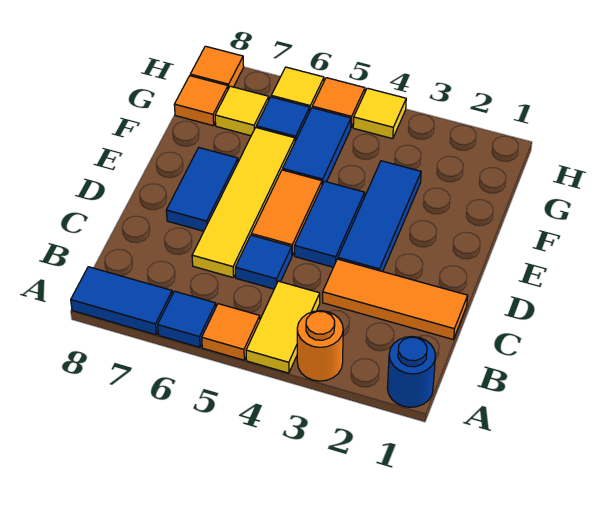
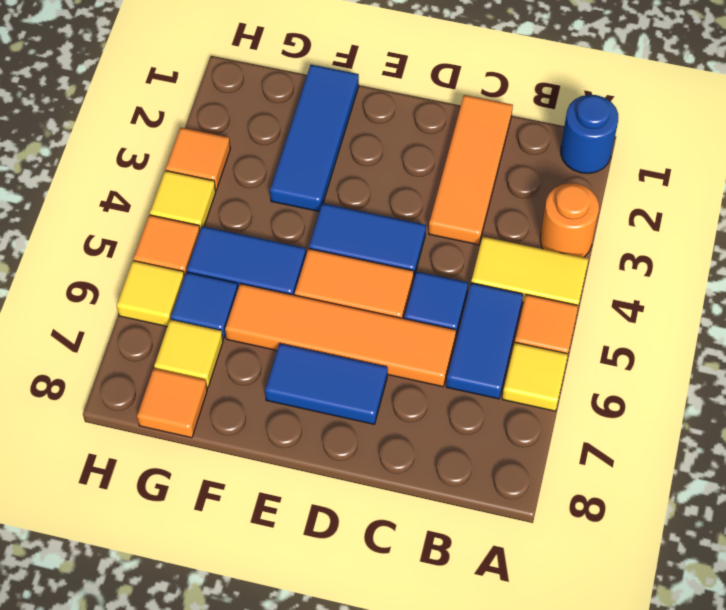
blue tile A6 level 1 -> yellow tile A6 level 1
blue tile A7:A8 level 1 -> blue tile B5:B6 level 1
yellow tile C6:F6 level 1 -> orange tile C6:F6 level 1
blue tile D3:F3 level 1 -> blue tile F1:F3 level 1
orange tile H8 level 1 -> orange tile H3 level 1

